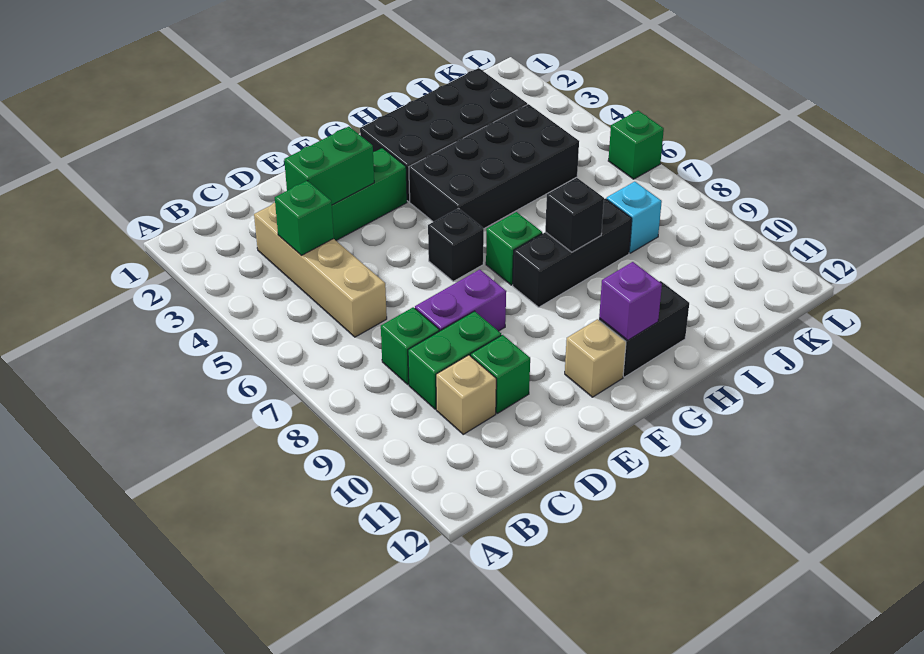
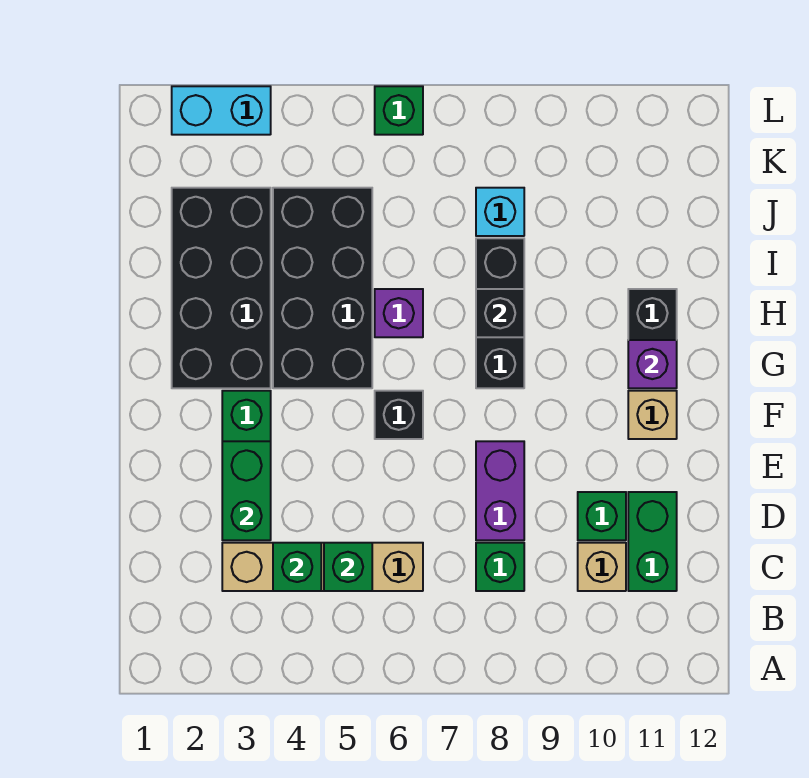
green brick C9:D9 level 1 -> green brick C11:D11 level 1
green brick G7 level 1 -> green brick C5 level 2
none -> purple brick H6 level 1
none -> cyan brick L2:L3 level 1

